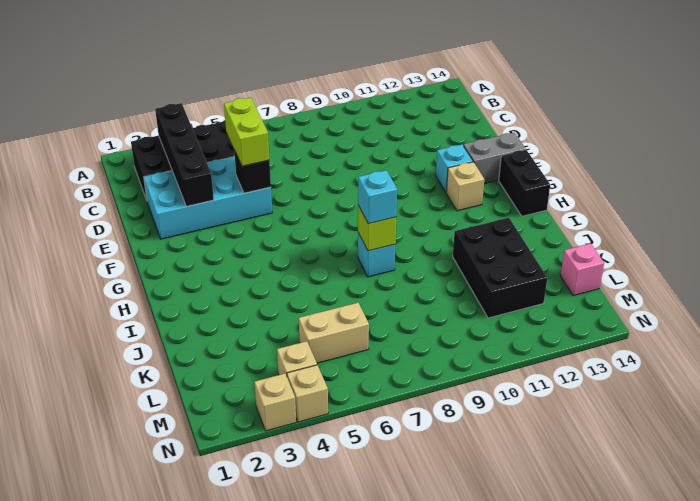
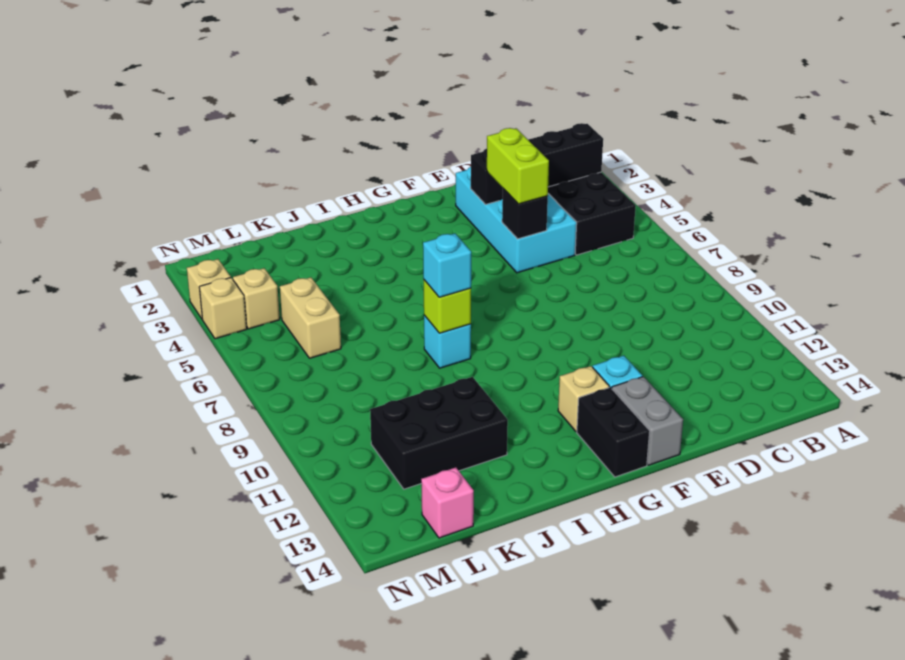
lime brick D5:E5 level 3 -> lime brick E4:E5 level 3
black brick G14:H14 level 1 -> black brick G13:G14 level 1

